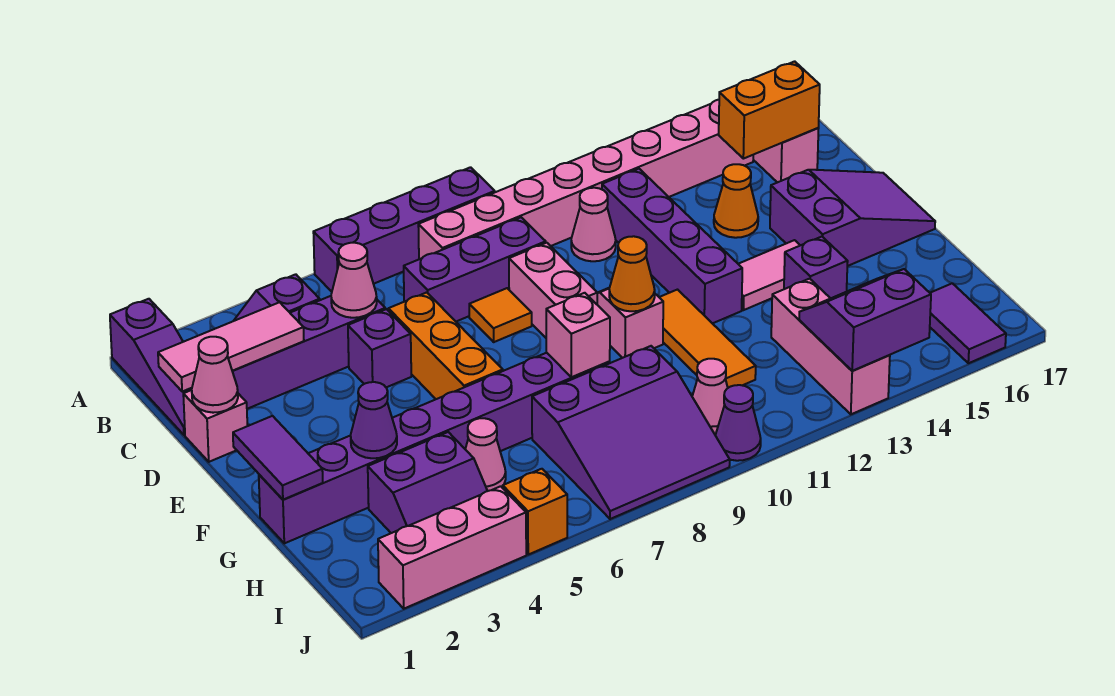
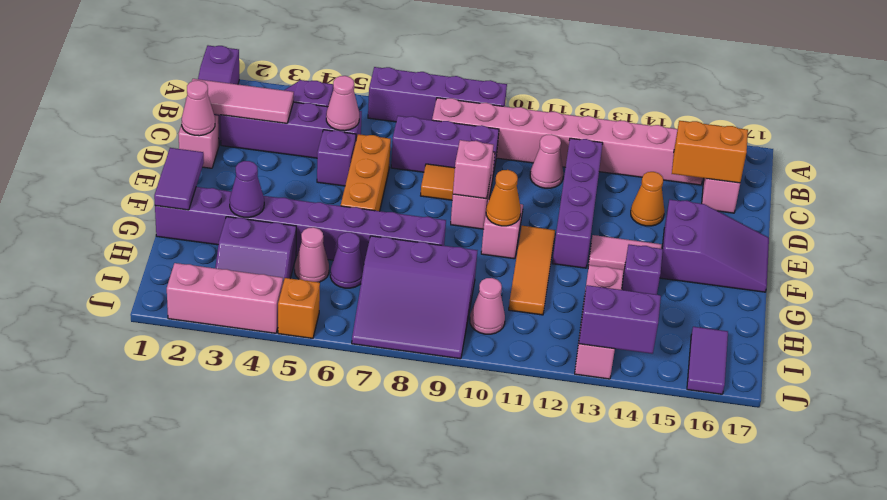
pink brick G8 level 2 -> pink brick E9 level 2
purple cone J10 level 1 -> purple cone H6 level 1

